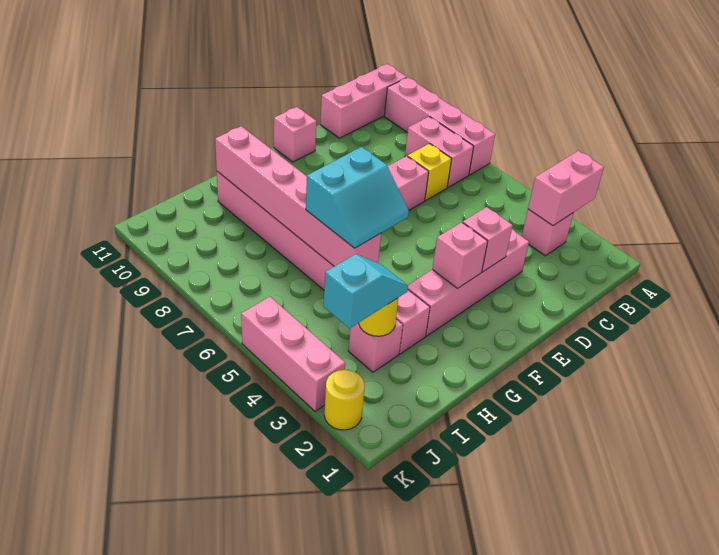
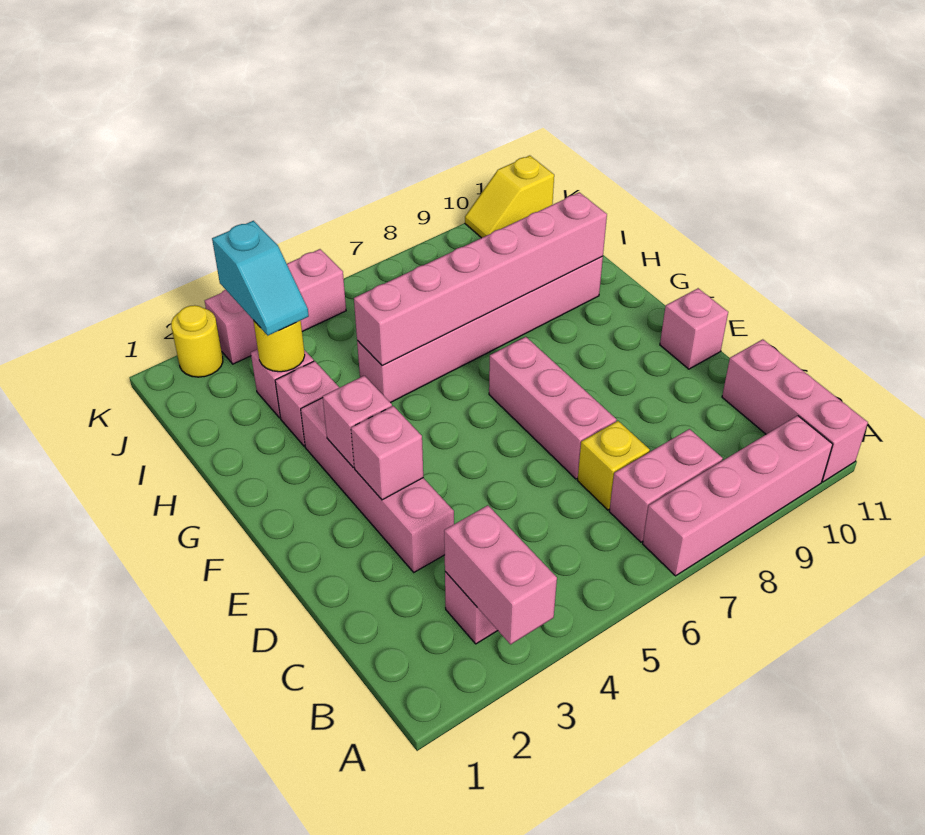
cyan slope G5:H6 level 3 top 6 -> none
none -> yellow slope K10:K11 level 1 top 11

